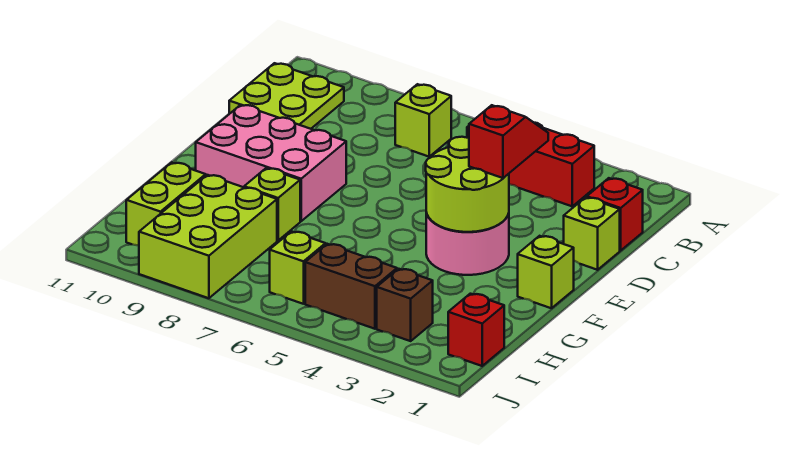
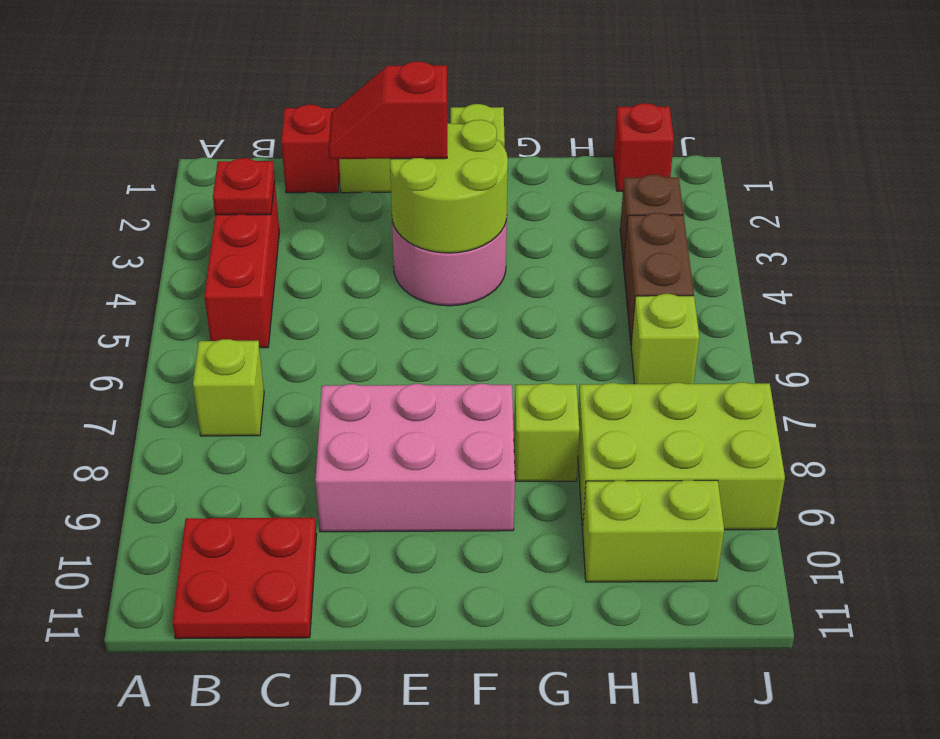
none -> red plate B3 level 2
lime plate B10:C11 level 1 -> red plate B10:C11 level 1
pink brick E8:F10 level 1 -> pink brick D8:F9 level 1

